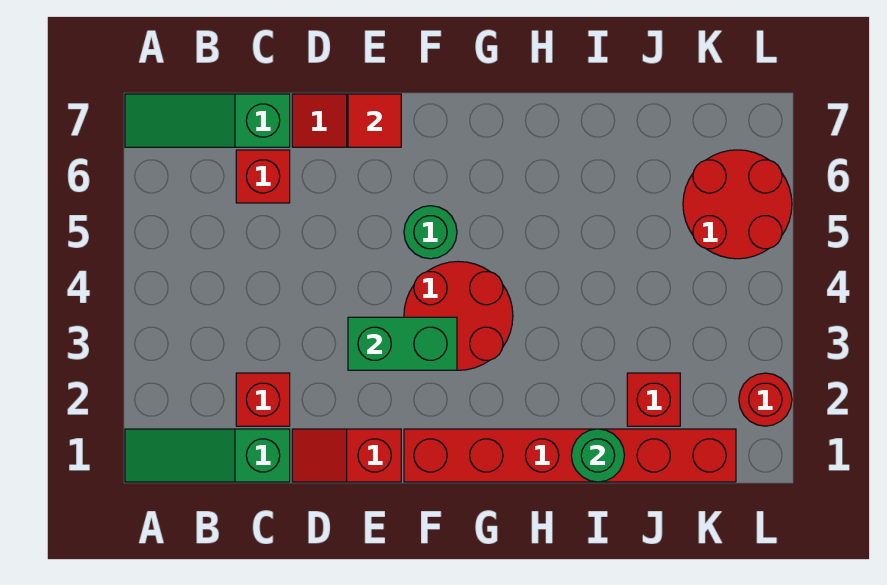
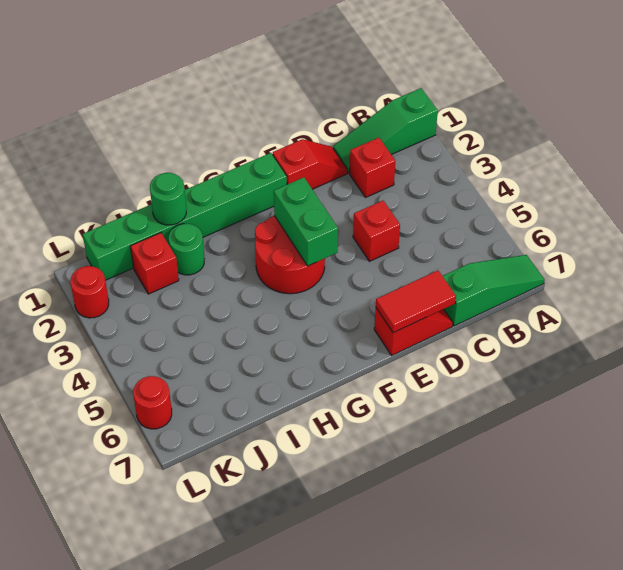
green slope A1:C1 level 1 top C -> green slope A1:C1 level 1 top A
red brick C6 level 1 -> red brick D4 level 1
green brick E3:F3 level 2 -> green brick F3:F4 level 2
red tile E7 level 2 -> red tile D7:E7 level 2
red brick F1:K1 level 1 -> green brick F1:K1 level 1
green round brick F5 level 1 -> green round brick I2 level 1
red round brick K5:L6 level 1 -> red round brick L6 level 1

